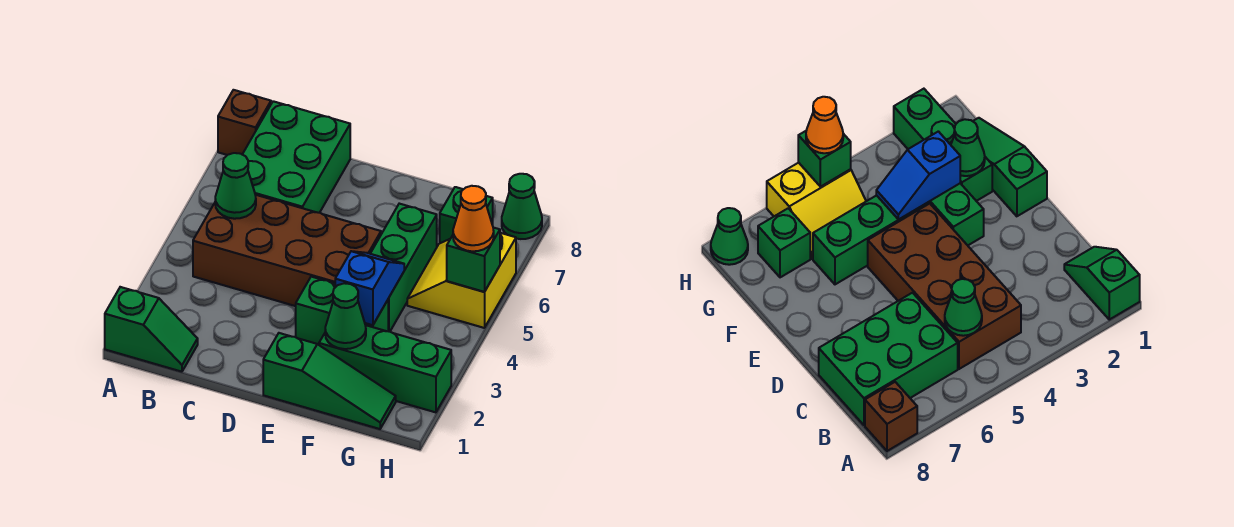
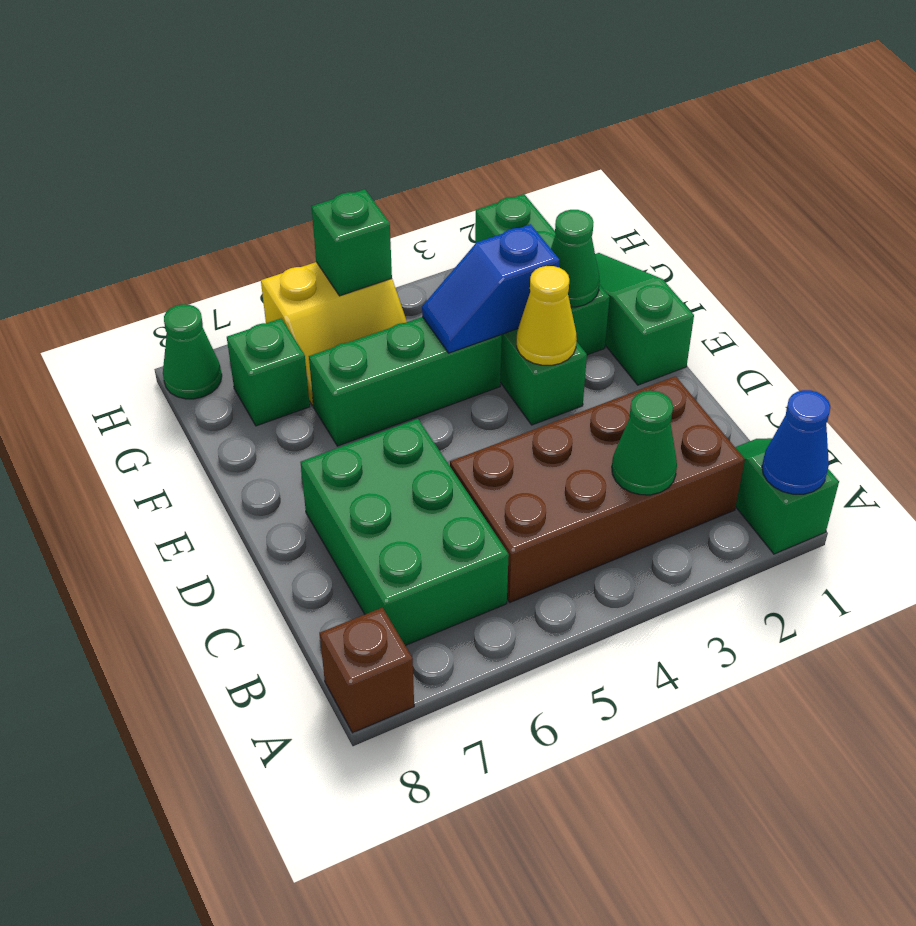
none -> blue cone A1 level 2
brown brick B4:E5 level 1 -> brown brick B2:C5 level 1
green cone B5 level 2 -> green cone B3 level 2
green brick B6:C8 level 1 -> green brick B6:D7 level 1
none -> yellow cone E3 level 2
orange cone H5 level 3 -> none

